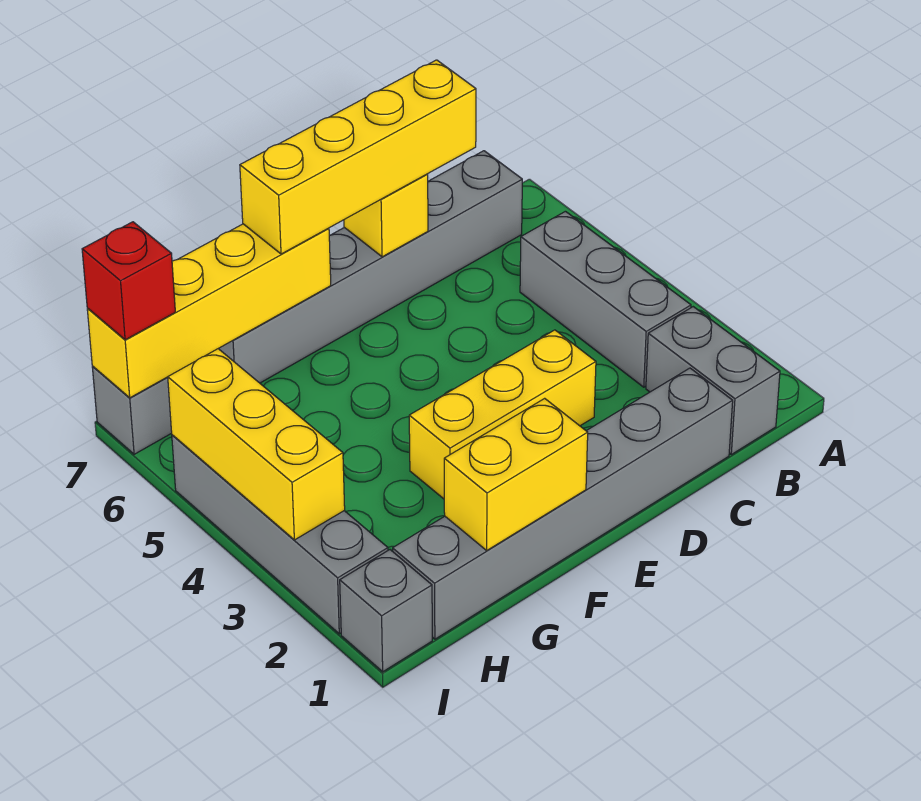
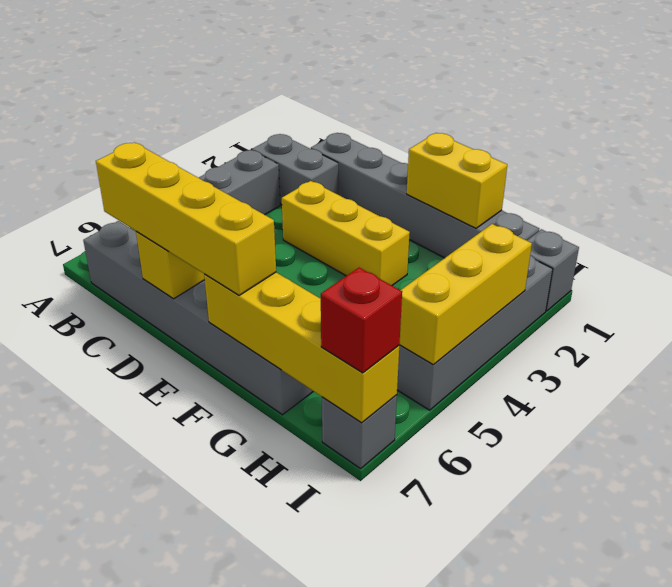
grey brick B1:B2 level 1 -> grey brick B2:C2 level 1

